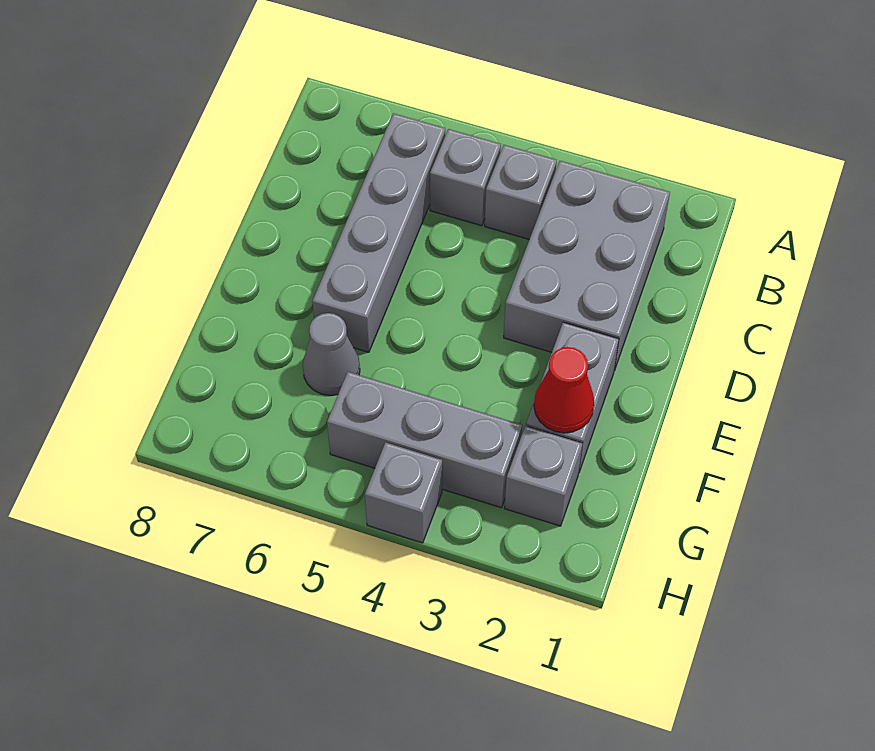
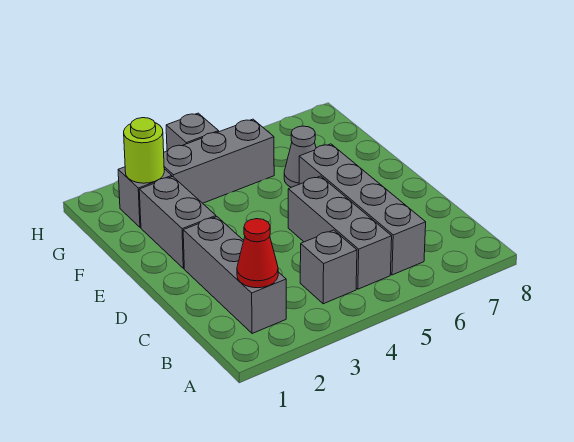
grey brick B2:D3 level 1 -> grey brick B2:D2 level 1
grey brick B5 level 1 -> grey brick B5:D5 level 1
red cone F2 level 2 -> red cone B2 level 2
none -> lime round brick G2 level 2

